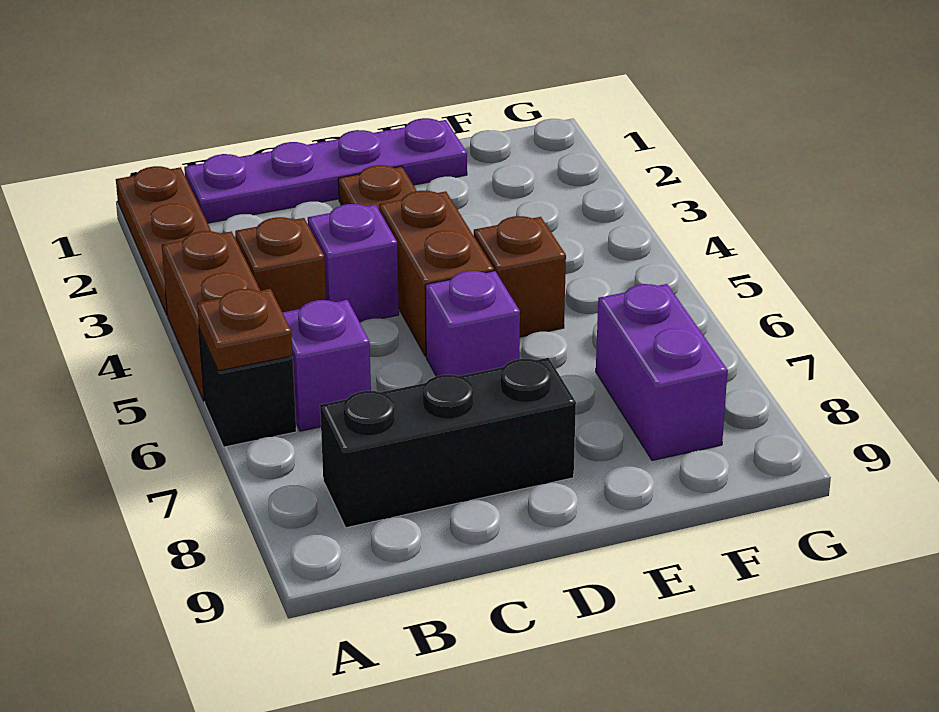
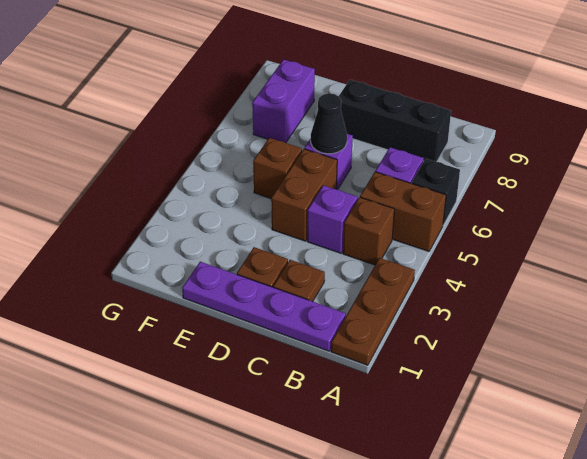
brown brick A4:A5 level 1 -> brown brick A5:B5 level 1
brown plate A6 level 2 -> brown plate C2 level 1
none -> black cone D6 level 2

